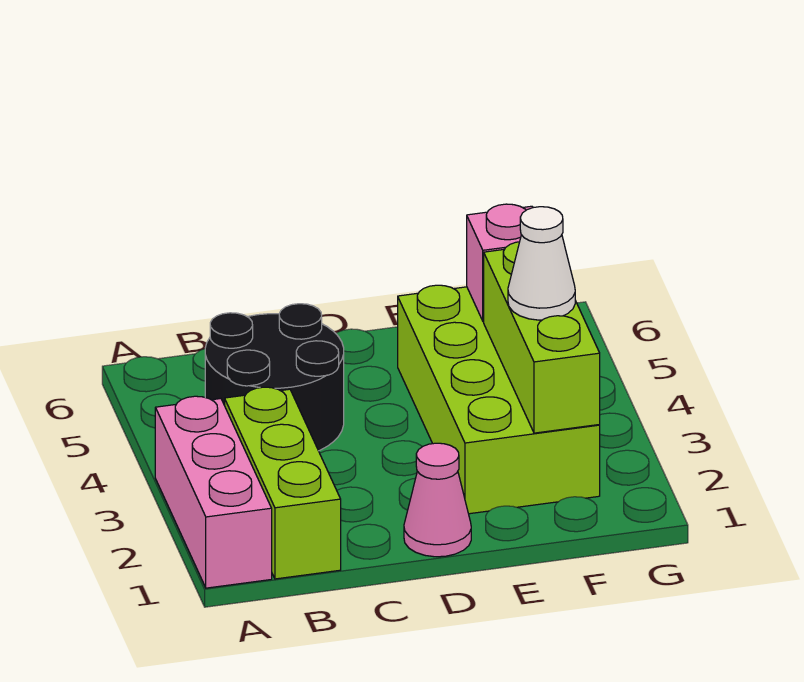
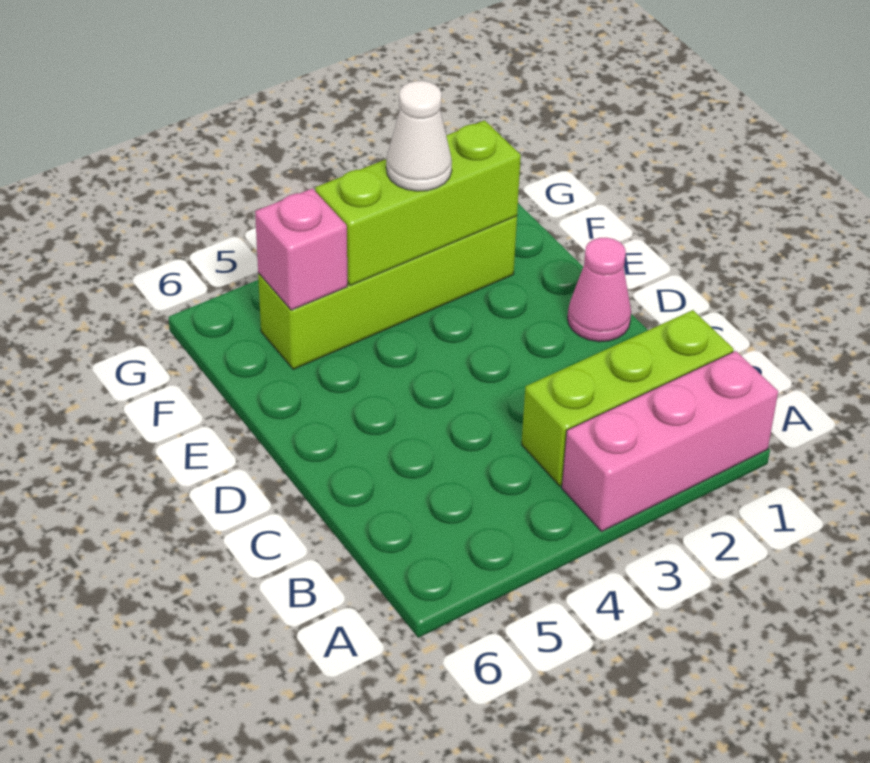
black round brick B4:C5 level 1 -> none
lime brick E2:F5 level 1 -> lime brick F2:F5 level 1

